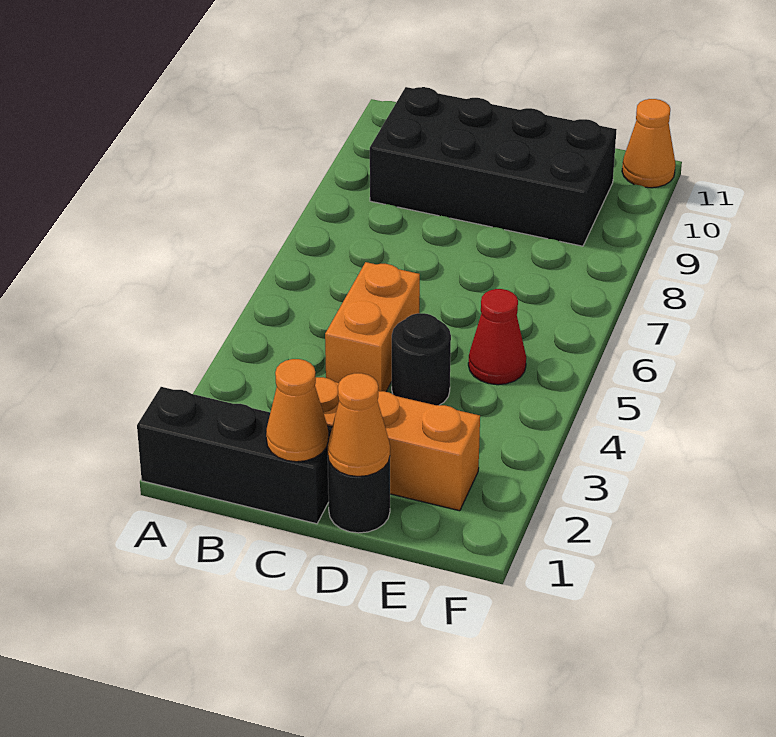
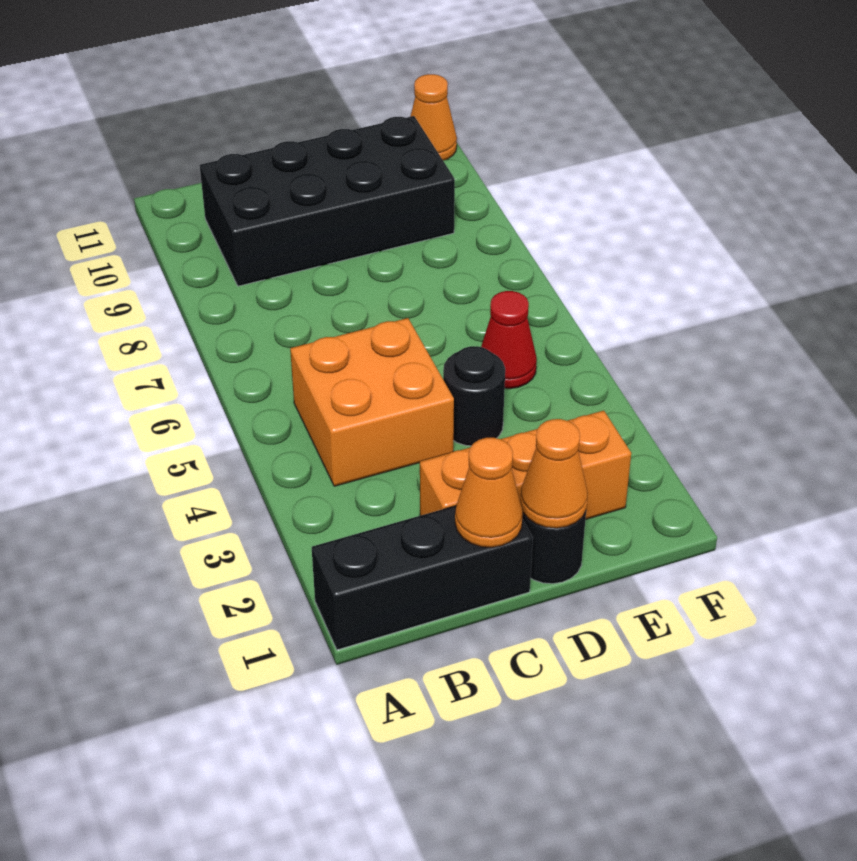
orange brick C4:C5 level 1 -> orange brick B4:C5 level 1

